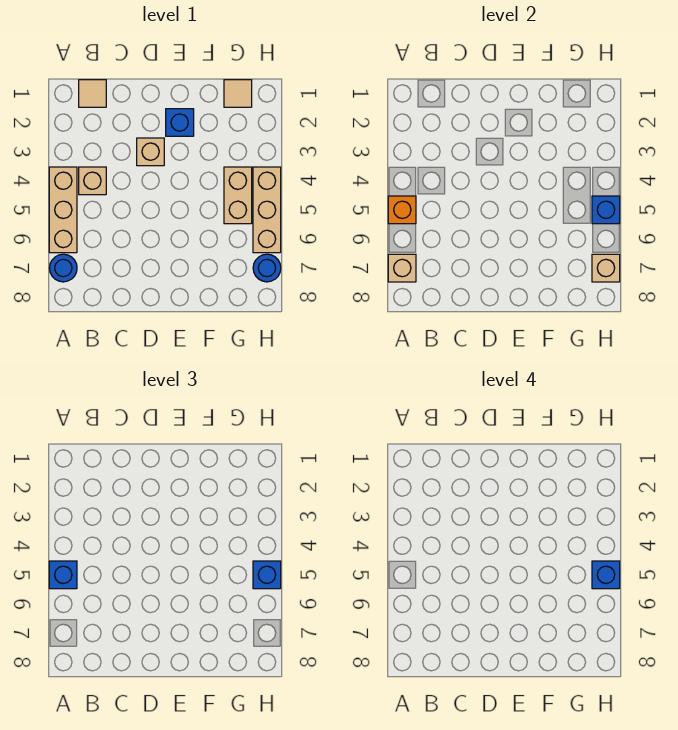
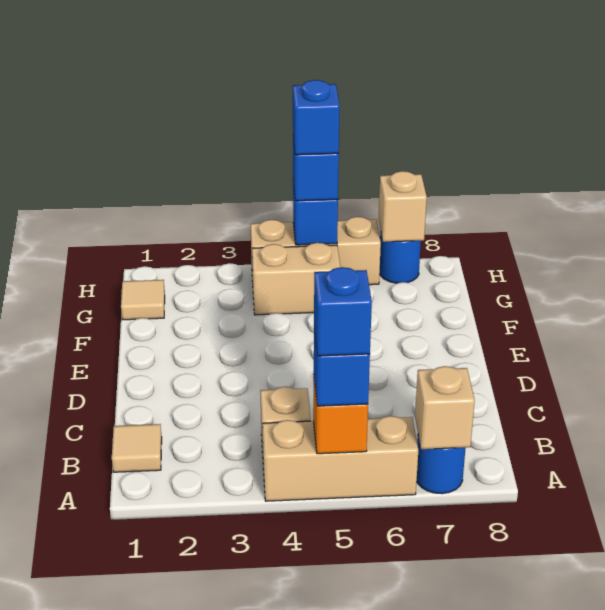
tan brick D3 level 1 -> none
blue brick E2 level 1 -> blue brick A5 level 4

